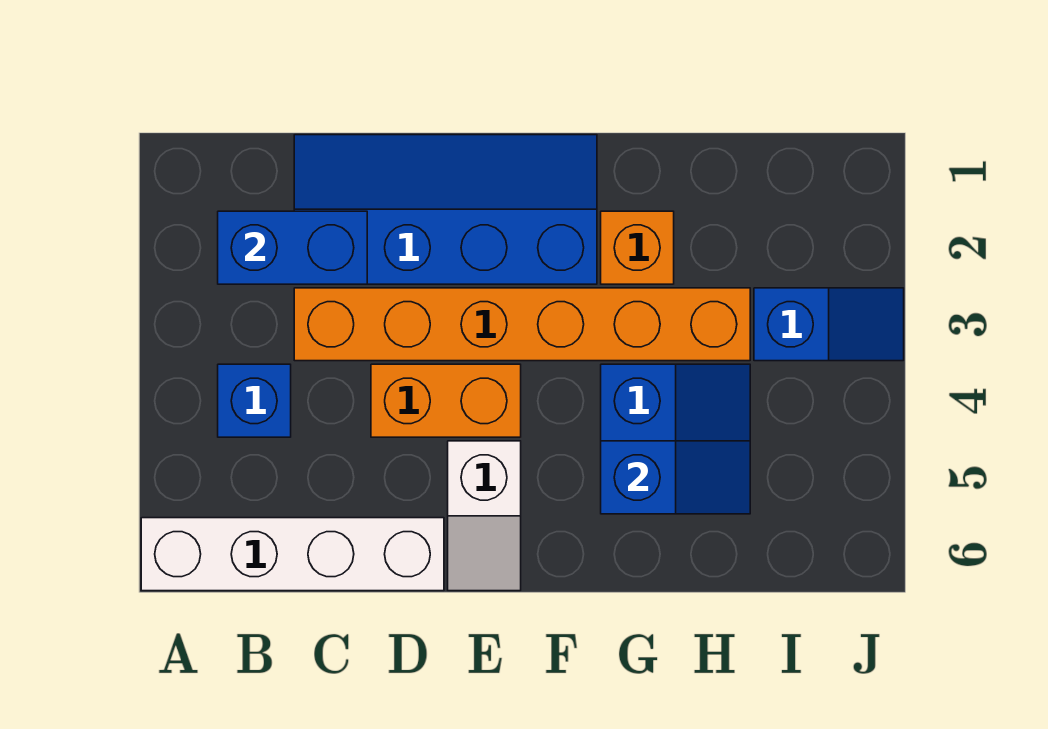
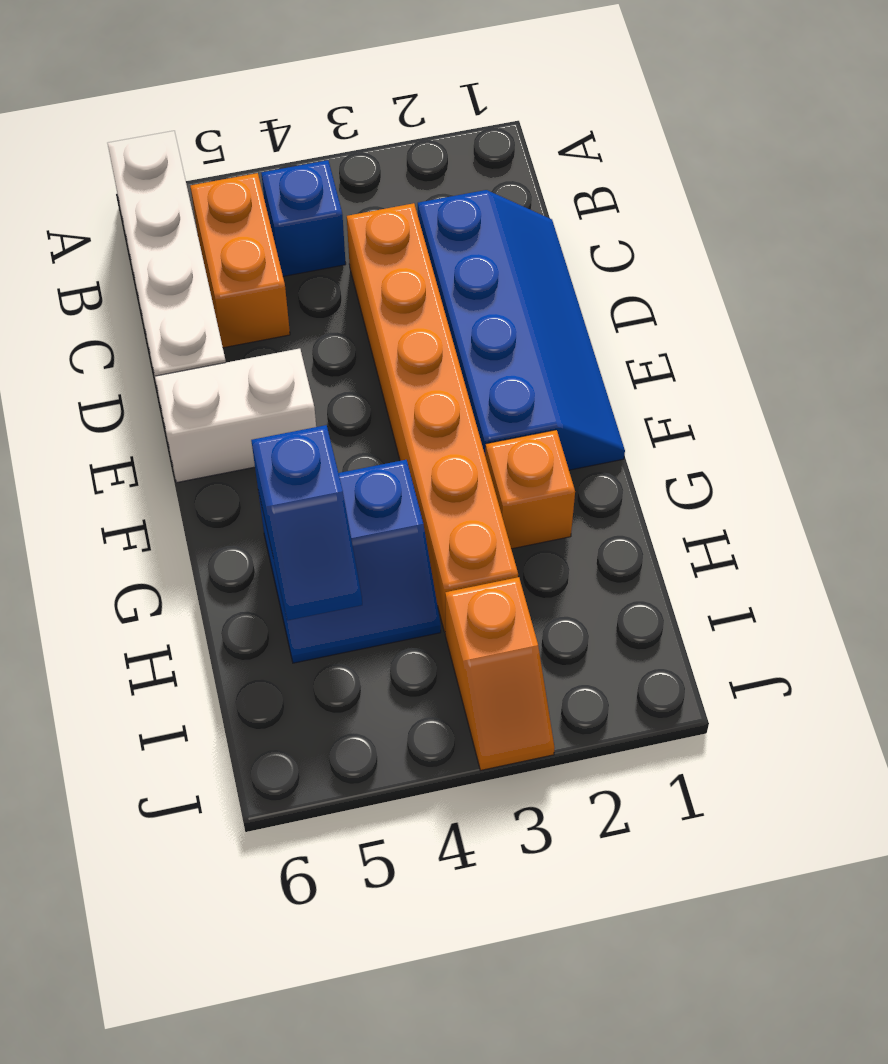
blue brick B2:C2 level 2 -> none
orange brick D4:E4 level 1 -> orange brick B5:C5 level 1
white slope E5:E6 level 1 top 5 -> white brick E5:E6 level 1
blue slope I3:J3 level 1 top I -> orange slope I3:J3 level 1 top I

